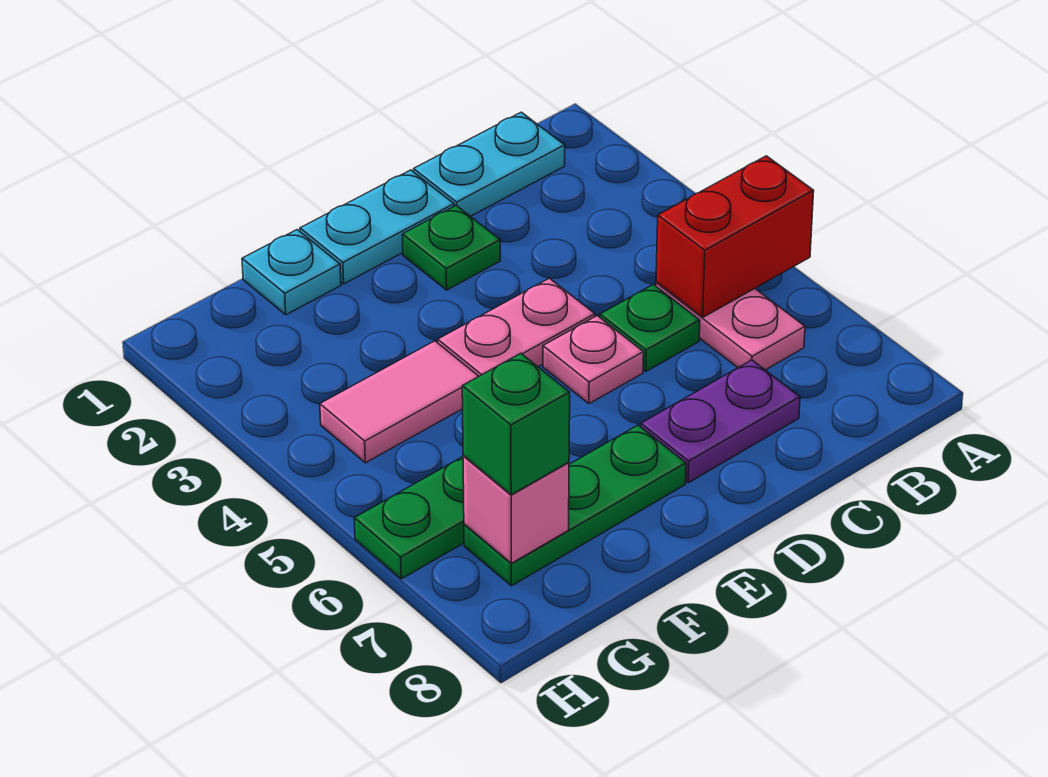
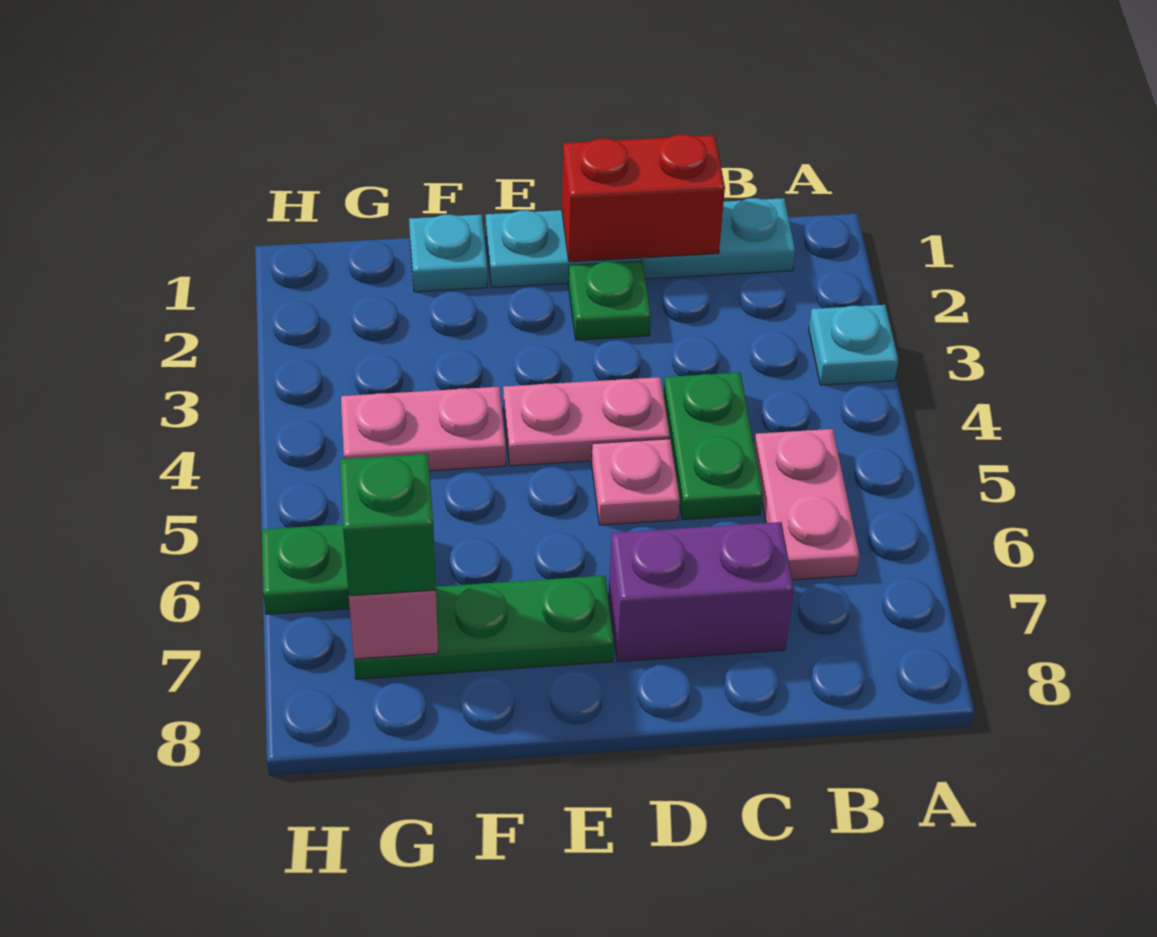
none -> cyan plate A3 level 1
red brick A5:B5 level 2 -> red brick C1:D1 level 2
green plate C5 level 1 -> green plate C4:C5 level 1
purple plate C7:D7 level 1 -> purple brick C7:D7 level 1
pink tile F4:G4 level 1 -> pink plate F4:G4 level 1

